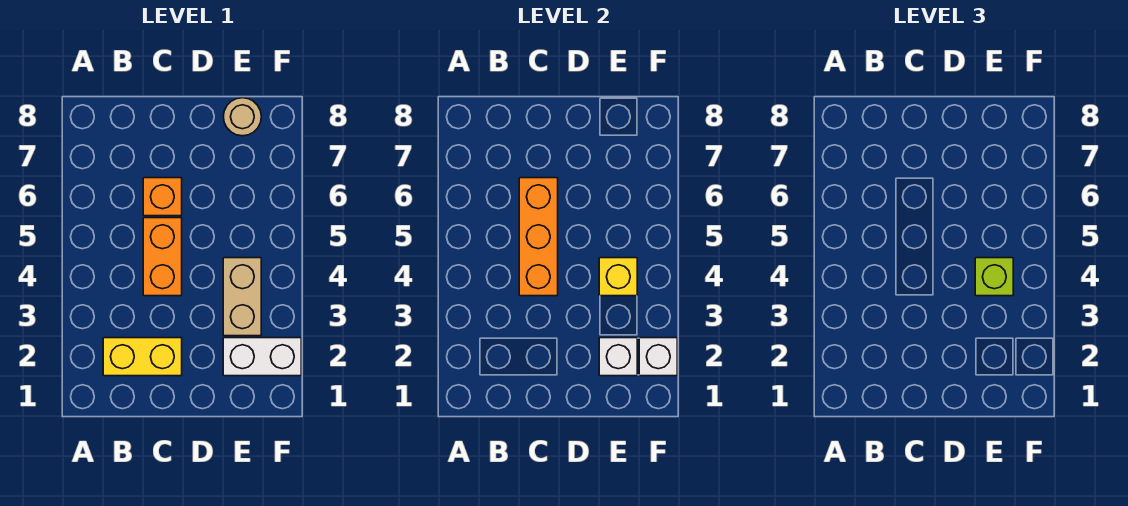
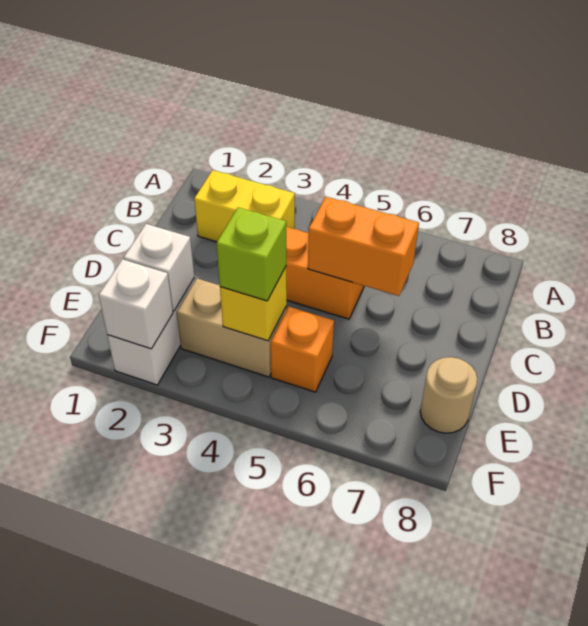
yellow brick B2:C2 level 1 -> yellow brick B2:B3 level 1
orange brick C4:C6 level 2 -> orange brick C5:C6 level 2
orange brick C6 level 1 -> orange brick E5 level 1

